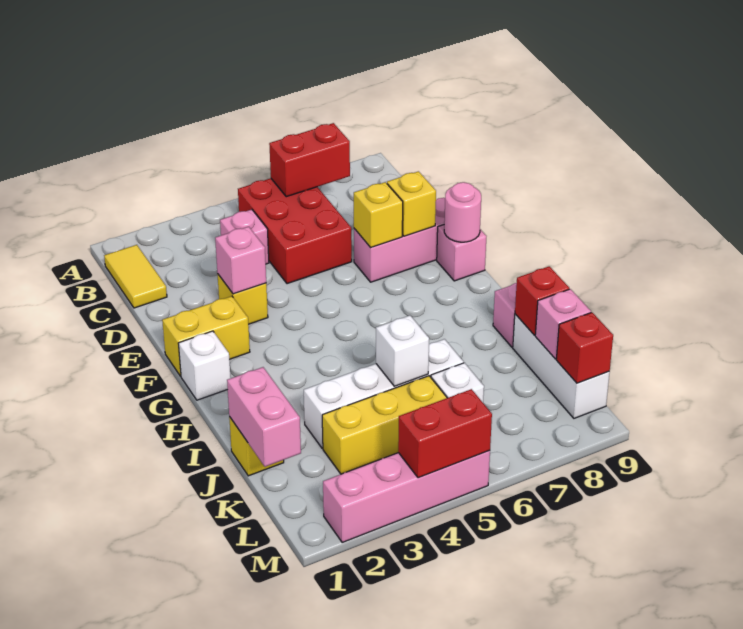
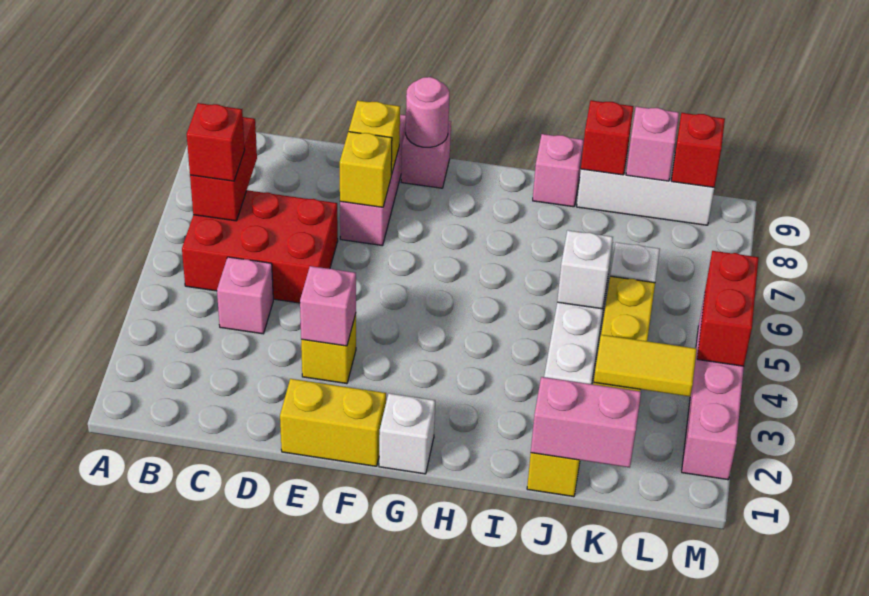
yellow tile B1:C1 level 1 -> yellow tile K3:L3 level 2
none -> red brick B6 level 3
yellow brick F1:F2 level 1 -> yellow brick E1:F1 level 1

